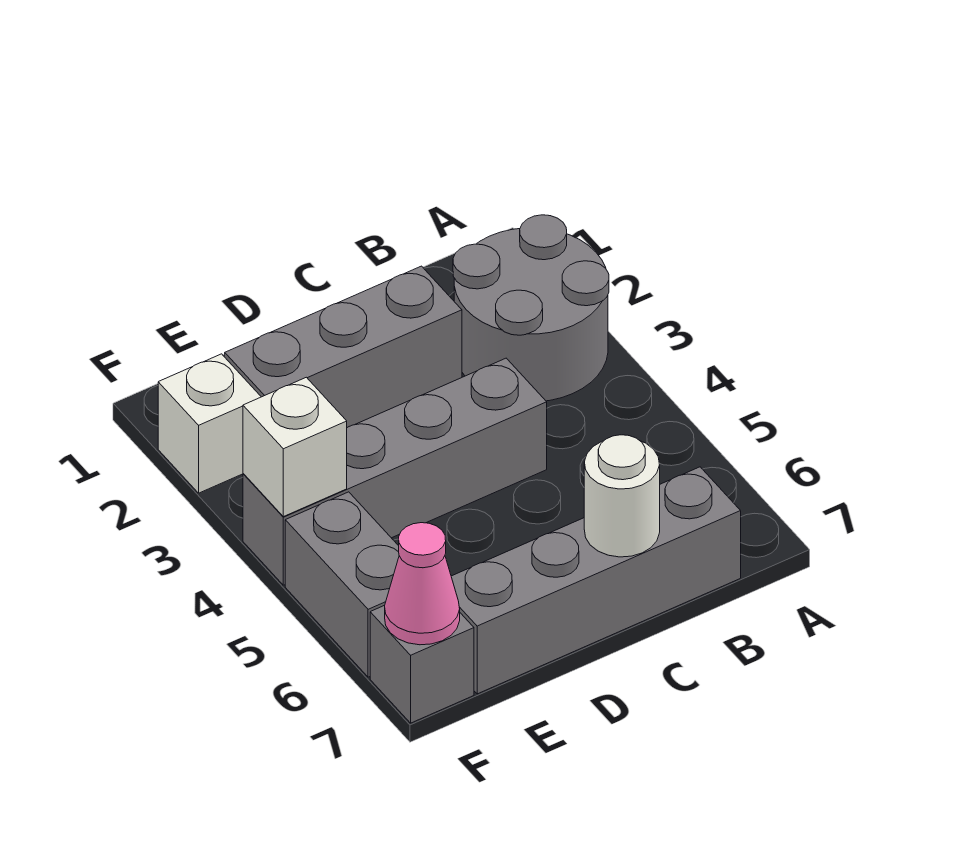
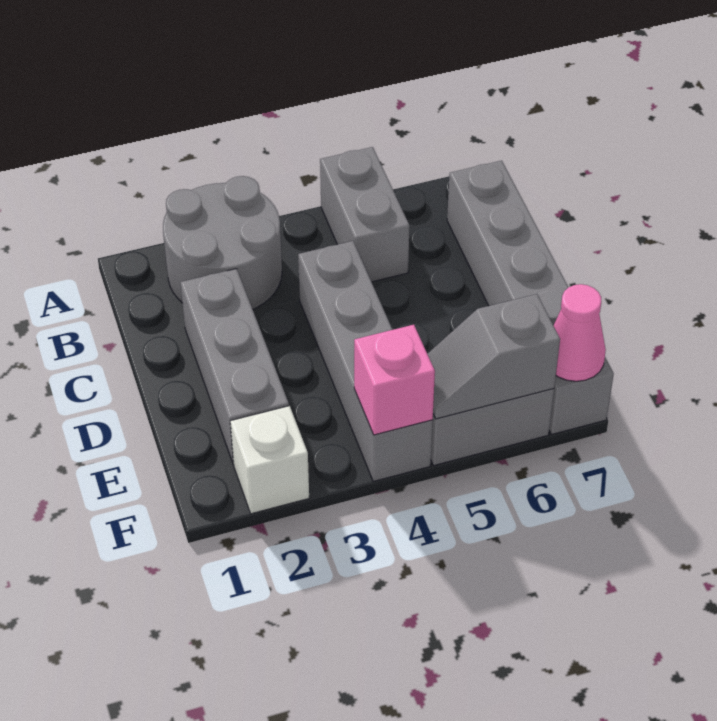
none -> grey brick A5:B5 level 1
white round brick C7 level 2 -> none
white brick F4 level 2 -> pink brick F4 level 2
none -> grey slope F5:F6 level 2 top 6

